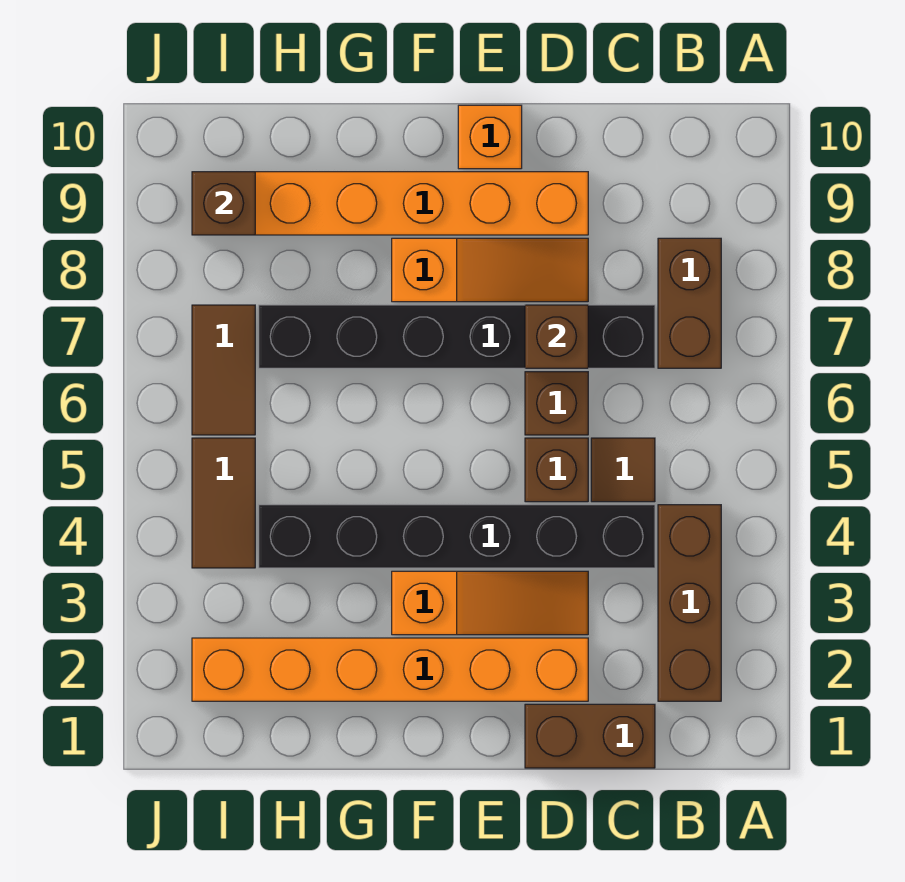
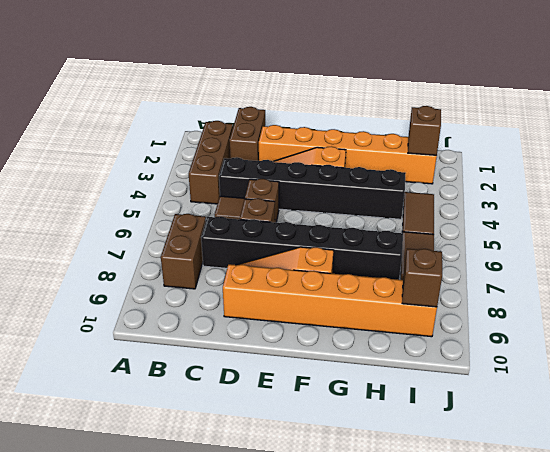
brown brick C1:D1 level 1 -> brown brick C1:C2 level 1
brown brick D7 level 2 -> brown brick I2 level 2
orange brick E10 level 1 -> none

